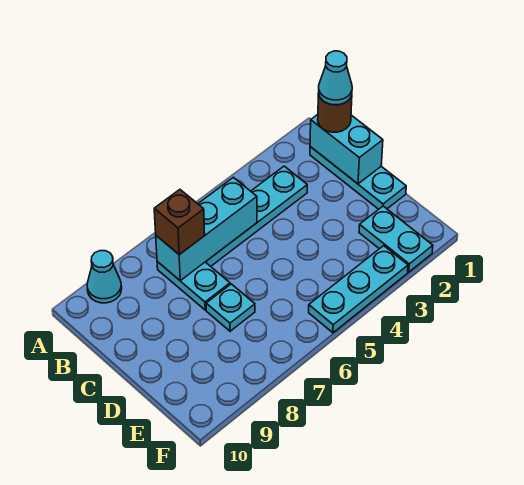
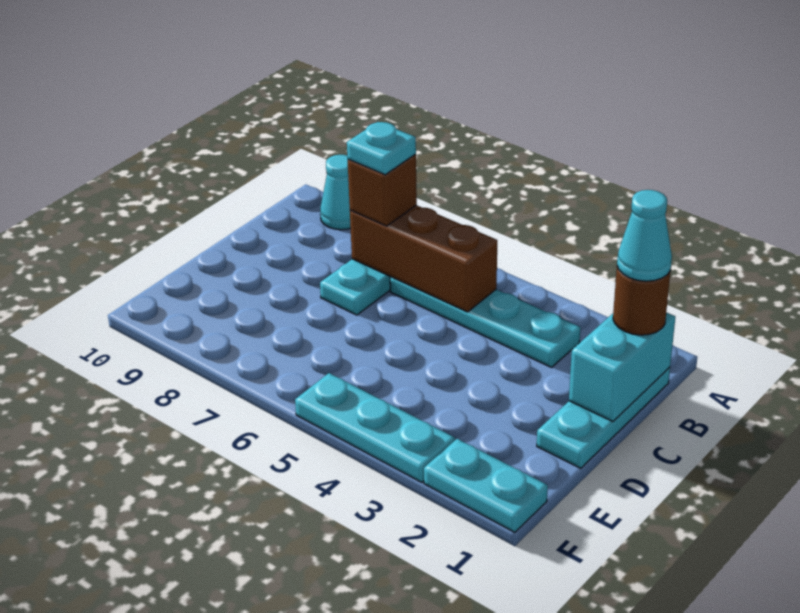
cyan brick B5:B7 level 2 -> brown brick B5:B7 level 2
cyan plate D7 level 1 -> cyan plate B7 level 4
cyan plate E2:F2 level 1 -> cyan plate F1:F2 level 1

